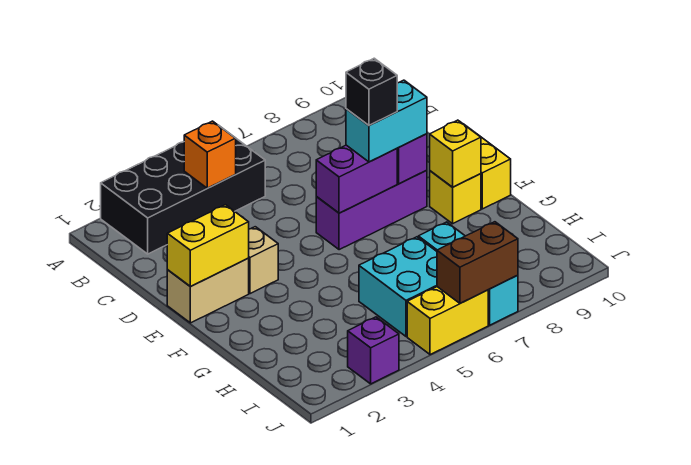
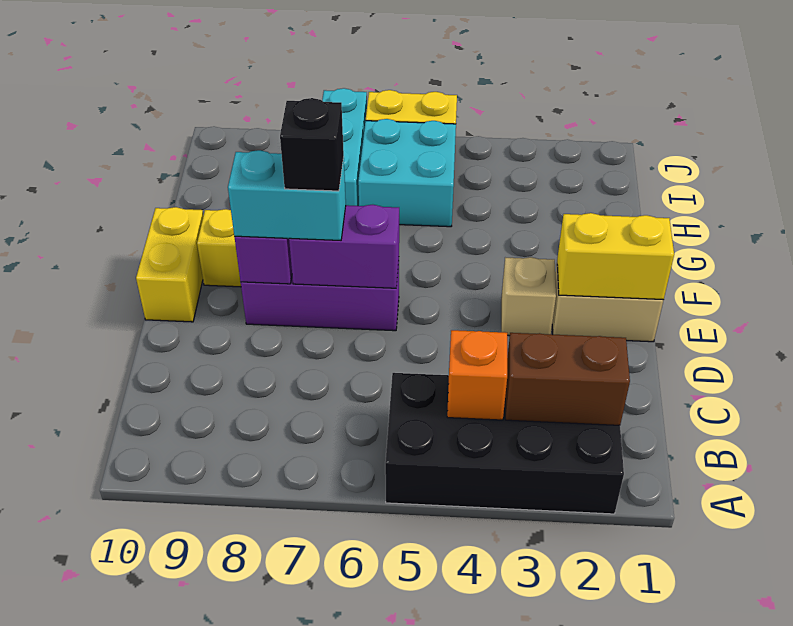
yellow brick F9 level 2 -> none
purple brick J3 level 1 -> none
brown brick J6:J7 level 2 -> brown brick B2:B3 level 2

